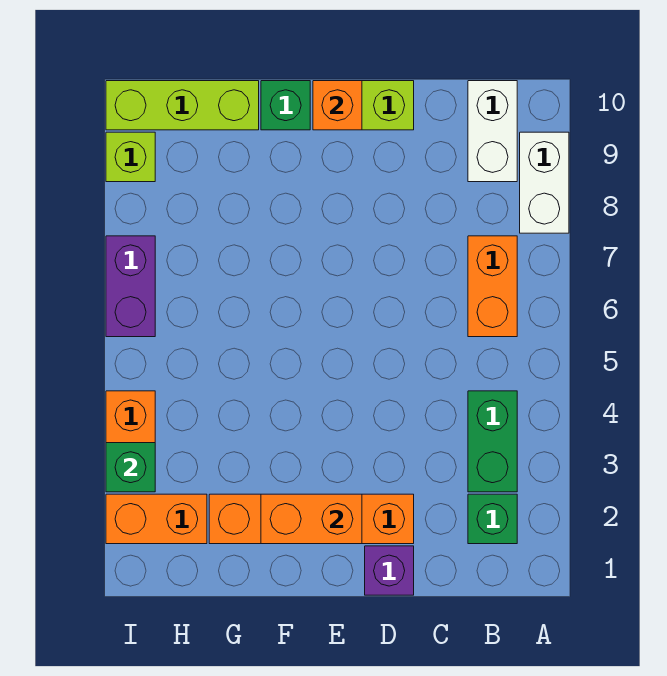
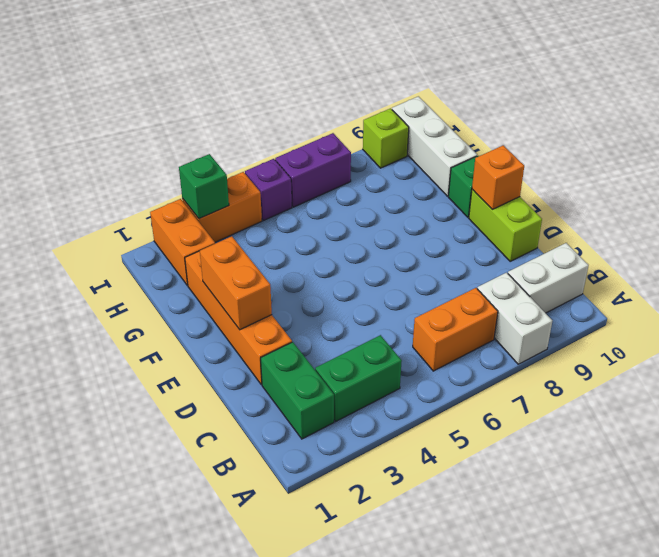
white brick A8:A9 level 1 -> white brick A8:B8 level 1
green brick B2 level 1 -> green brick B2:C2 level 1
purple brick D1 level 1 -> purple brick I5 level 1
lime brick G10:I10 level 1 -> white brick G10:I10 level 1

